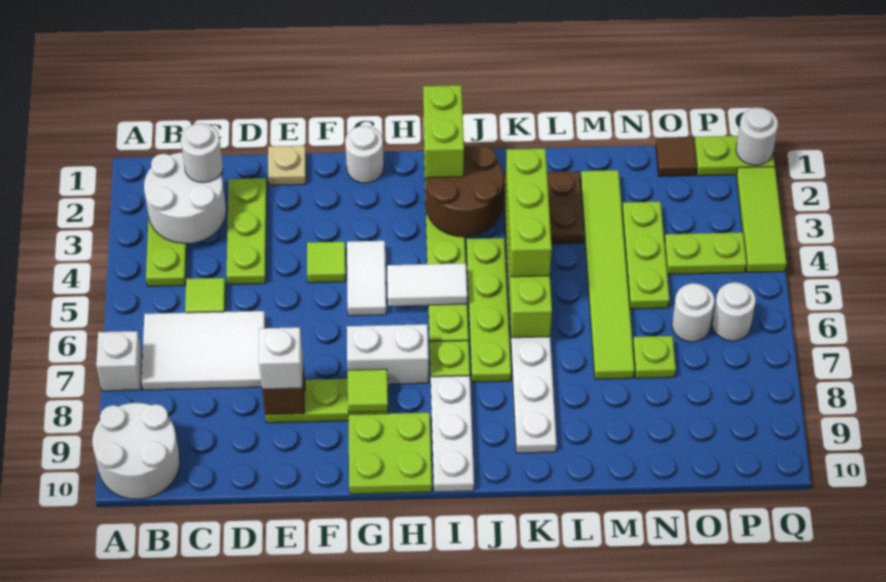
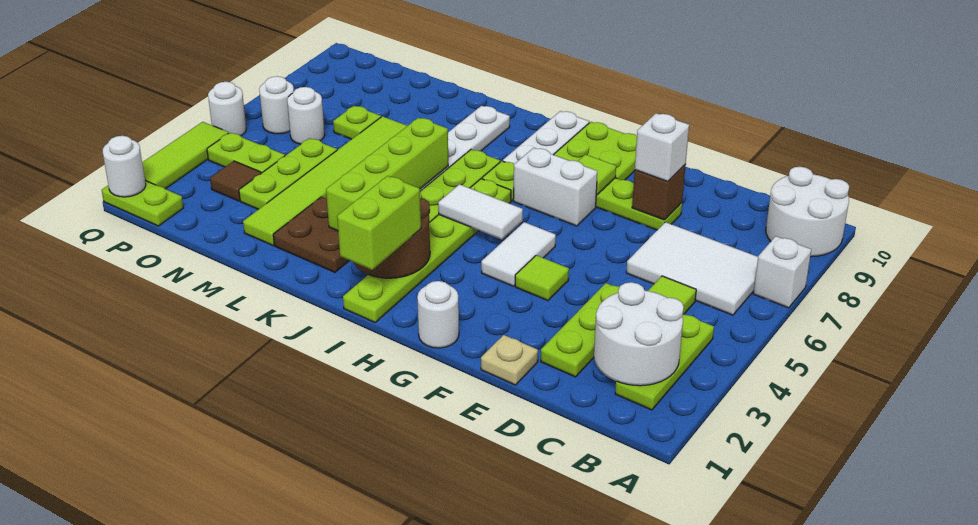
white round brick C2 level 3 -> white round brick Q5 level 1
lime brick K3:K5 level 3 -> none
brown tile O1 level 1 -> brown tile O3 level 1

